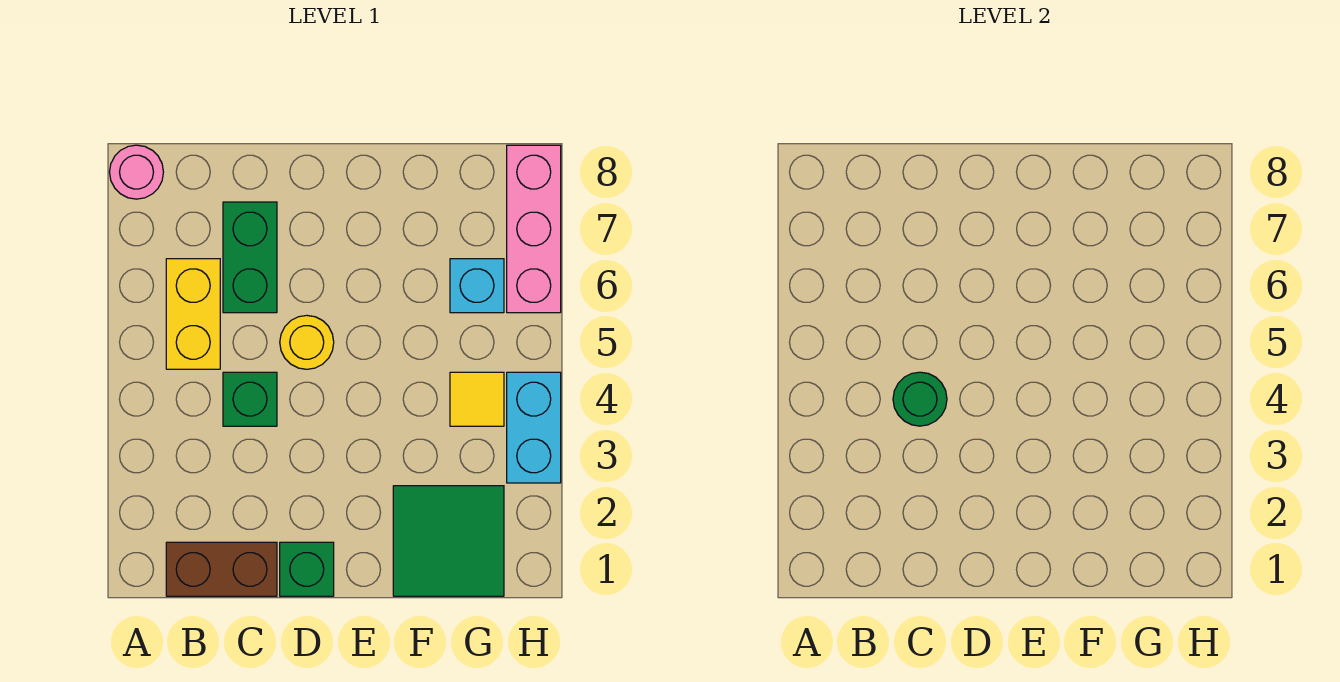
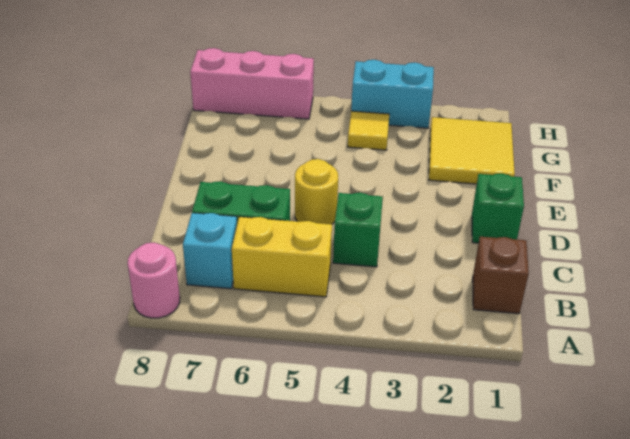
brown brick B1:C1 level 1 -> brown brick B1 level 1
green round brick C4 level 2 -> none
green tile F1:G2 level 1 -> yellow tile F1:G2 level 1
cyan brick G6 level 1 -> cyan brick B7 level 1

